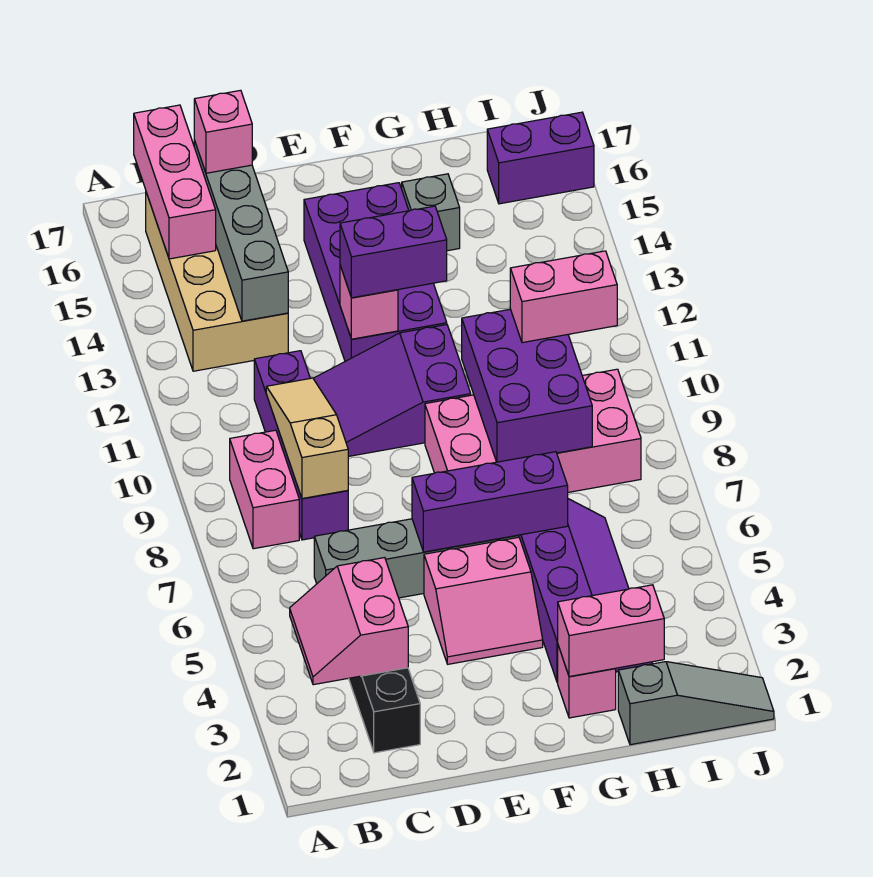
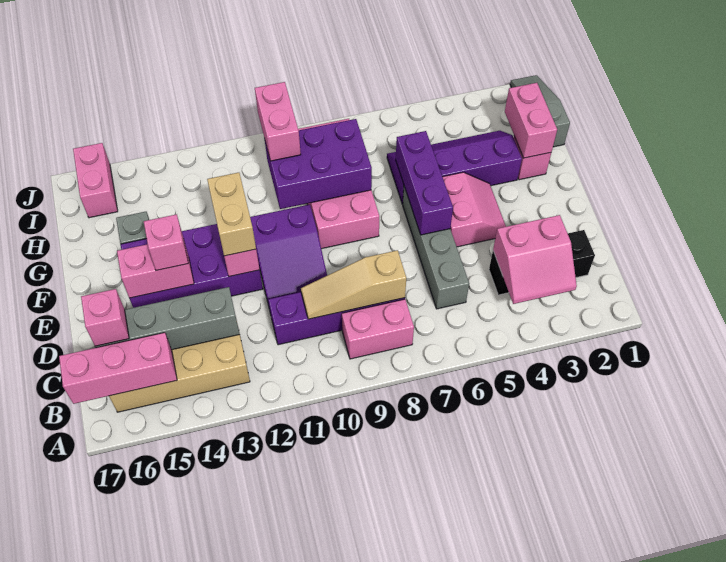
purple brick E12:F12 level 3 -> tan brick E12:F12 level 3
none -> pink brick E14:E15 level 2
none -> pink brick E14 level 3
purple brick I16:J16 level 1 -> pink brick I16:J16 level 1

